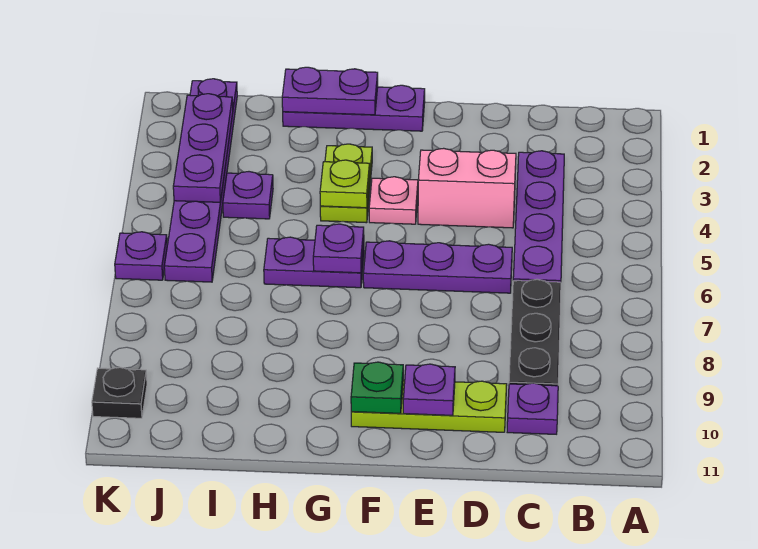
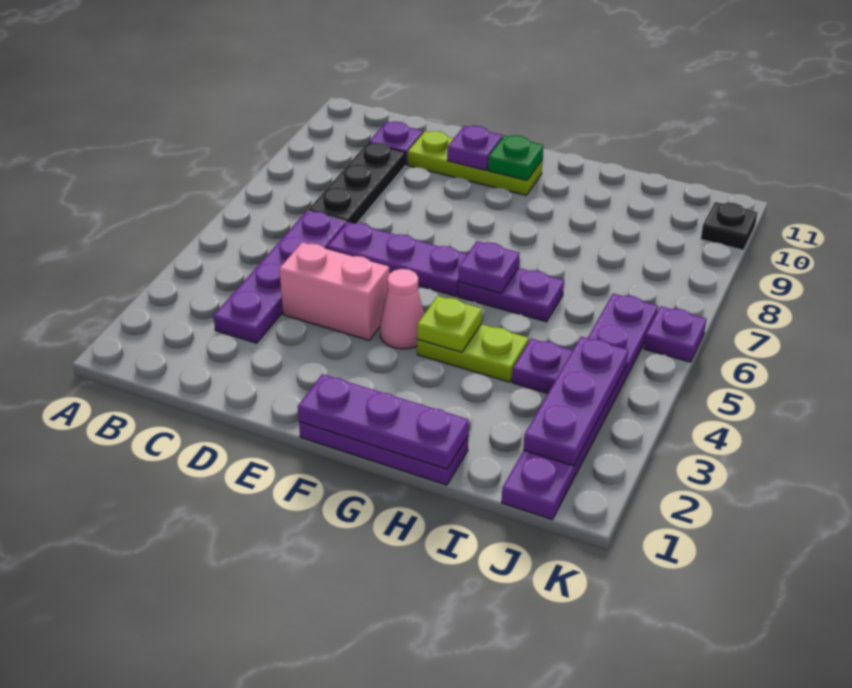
pink plate F4 level 1 -> pink cone F4 level 1
purple plate G1:H1 level 2 -> purple plate F1:H1 level 2
lime plate G3:G4 level 1 -> lime plate G4:H4 level 1

